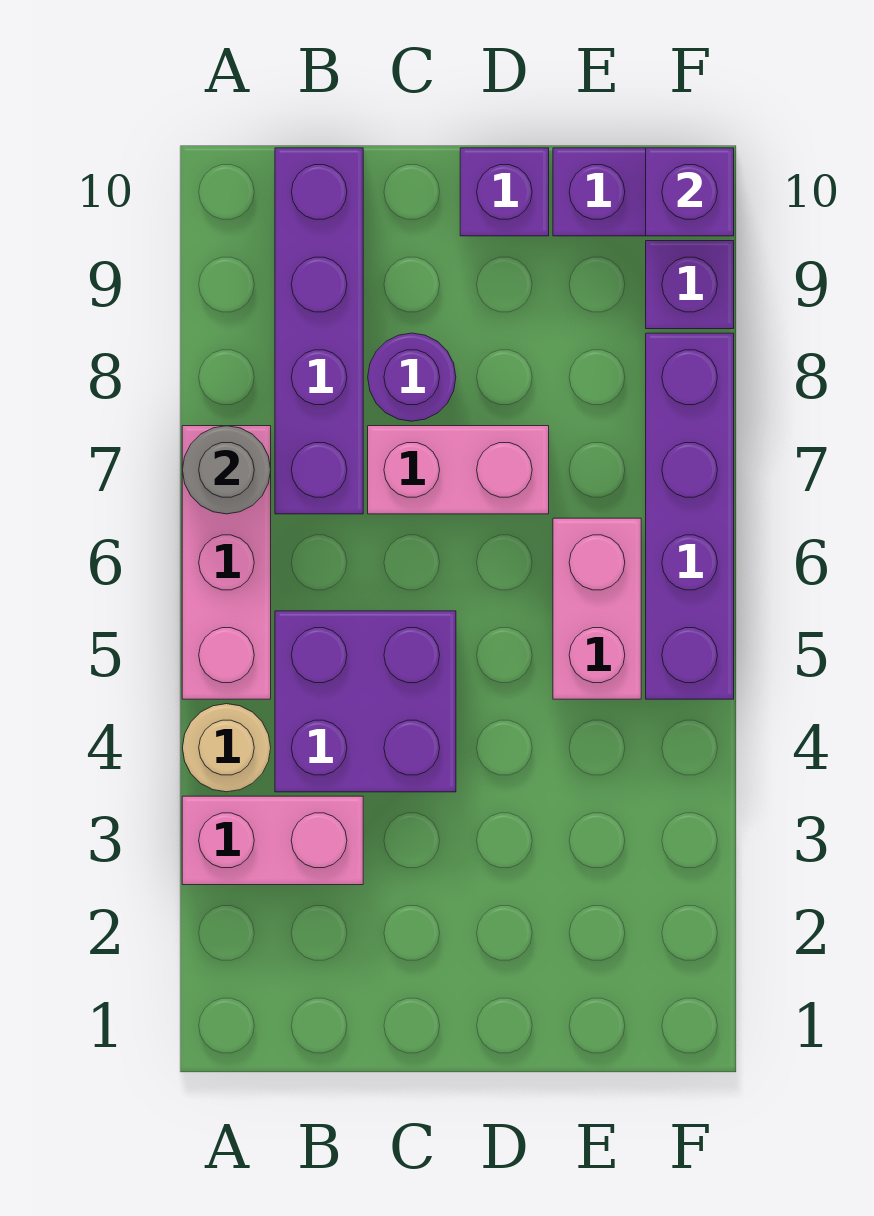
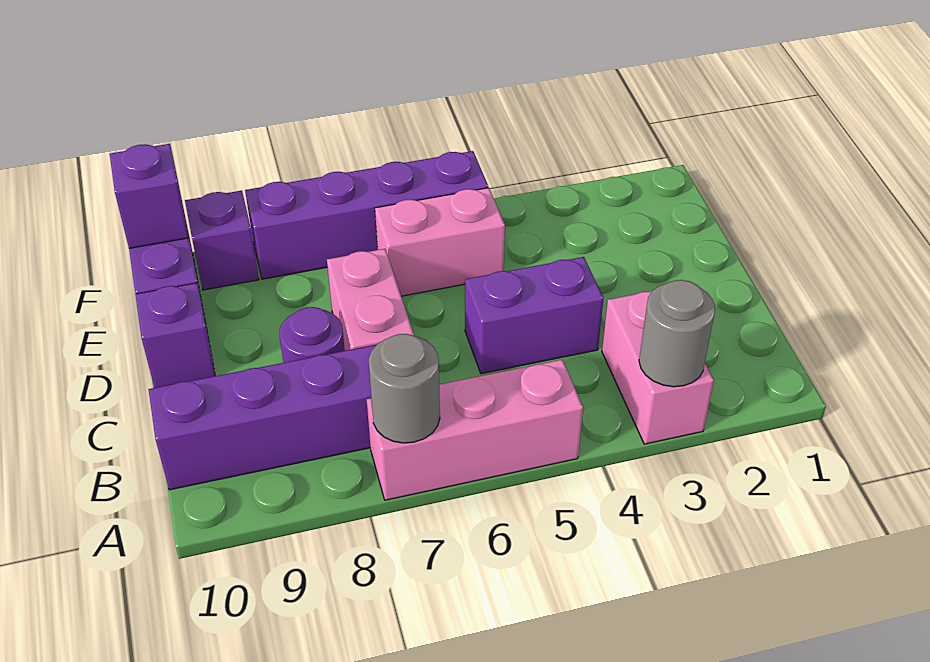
none -> grey round brick A3 level 2
tan round brick A4 level 1 -> none
purple brick B4:C5 level 1 -> purple brick C4:C5 level 1

